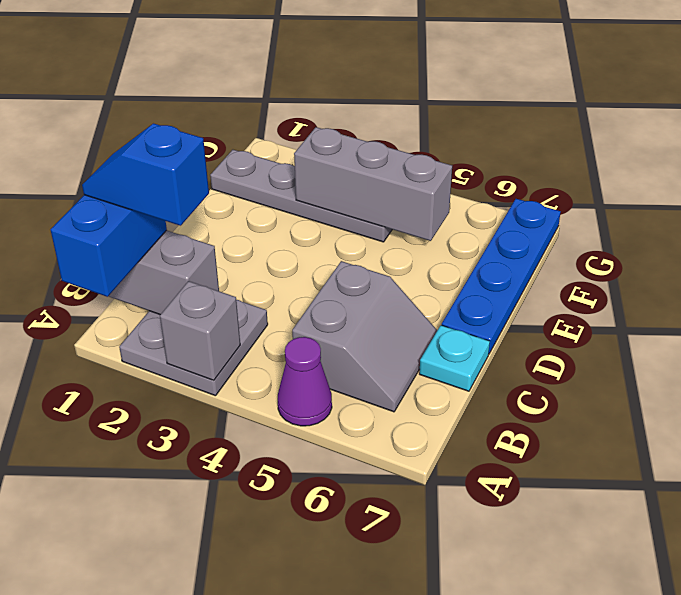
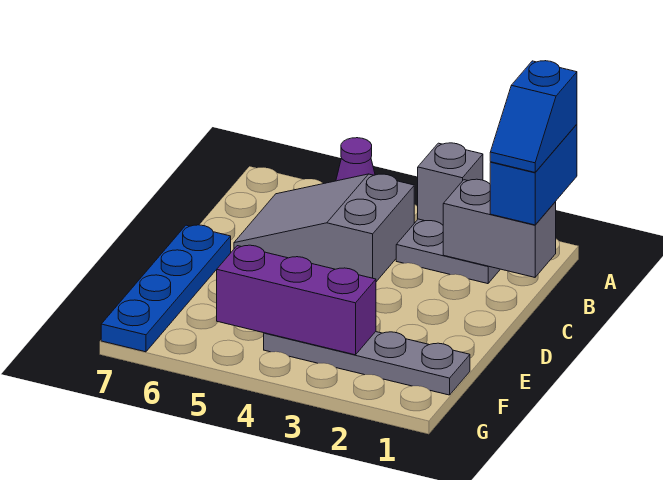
blue slope B1:B2 level 4 top 2 -> blue slope A1:B1 level 4 top A
grey slope B5:C6 level 1 top 5 -> grey slope B4:C6 level 1 top 4
cyan plate C7 level 1 -> none
grey brick F3:F5 level 2 -> purple brick F3:F5 level 2

